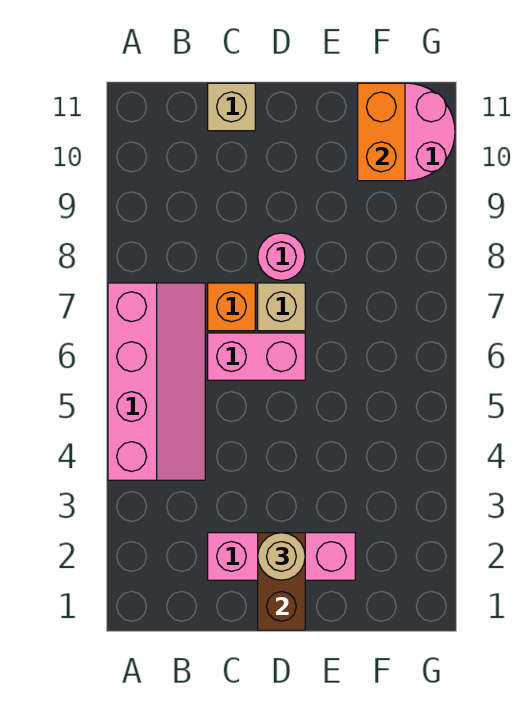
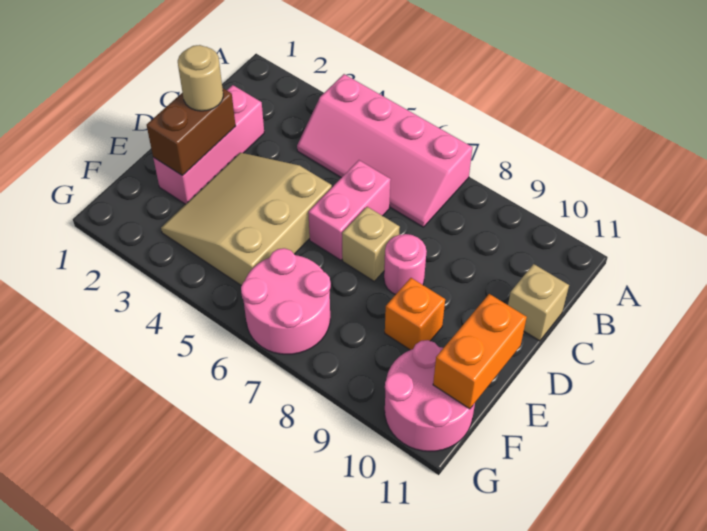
orange brick C7 level 1 -> orange brick E9 level 1
brown brick D1:D2 level 2 -> brown brick D2:E2 level 2
none -> tan slope D3:F5 level 1 top 5
none -> pink round brick F6:G7 level 1
orange brick F10:F11 level 2 -> orange brick E11:F11 level 2

